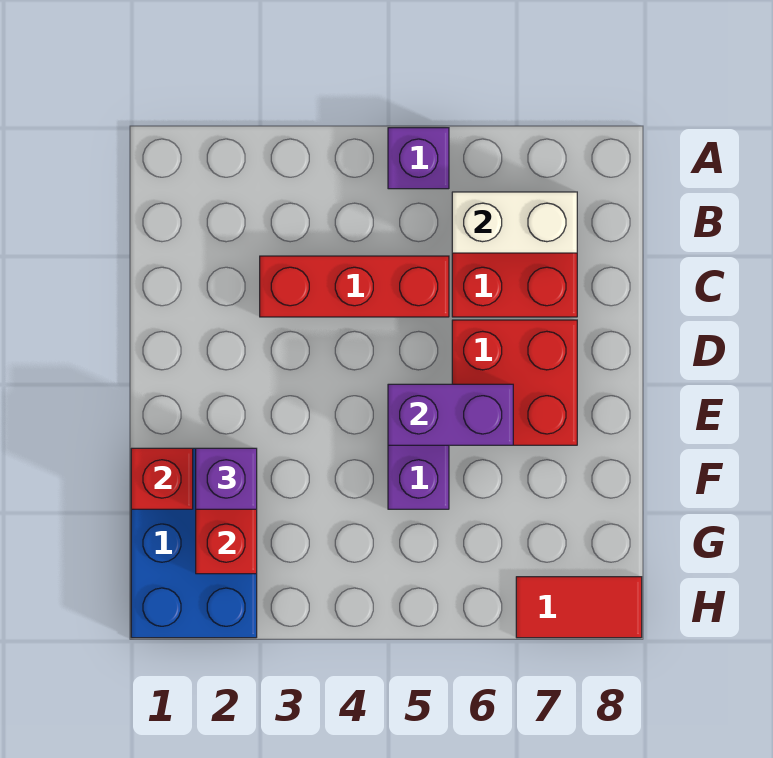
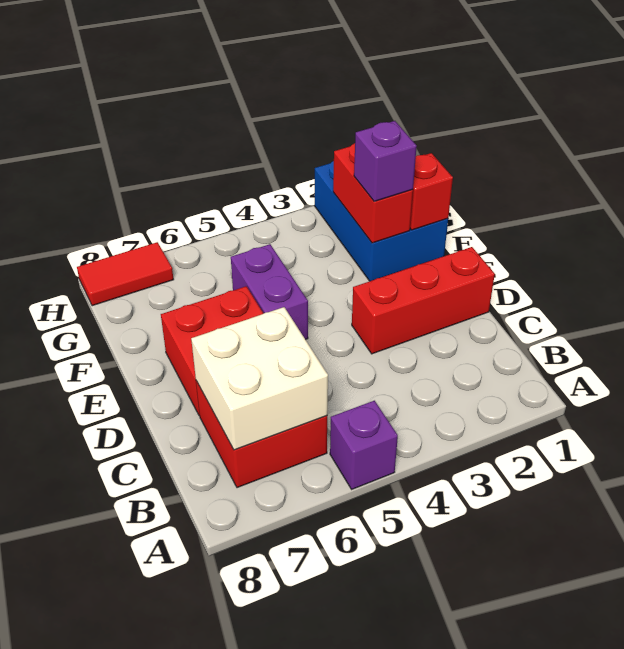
white brick B6:B7 level 2 -> white brick B6:C7 level 2
red brick C3:C5 level 1 -> red brick D1:D3 level 1
purple brick E5:E6 level 2 -> none

